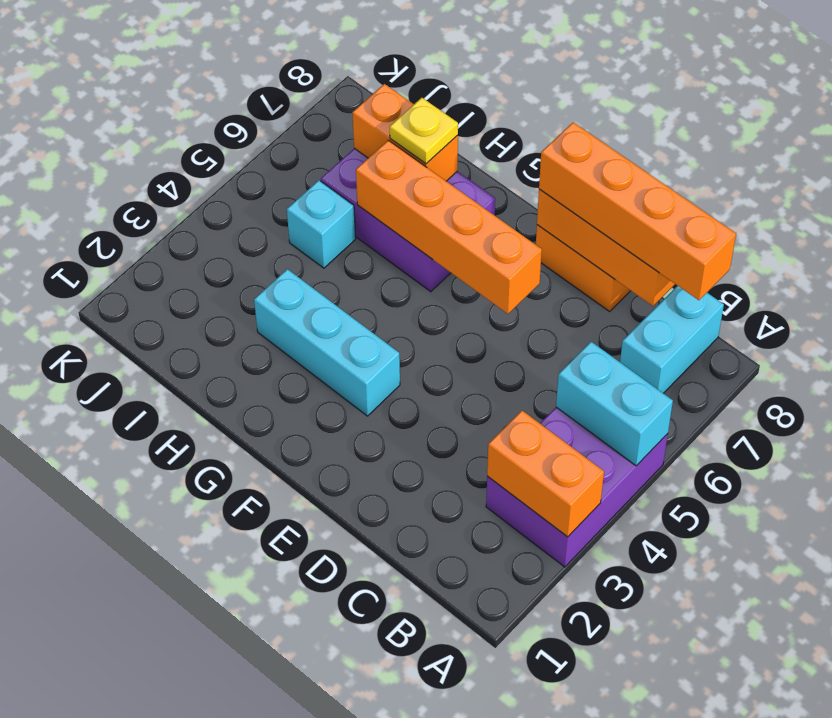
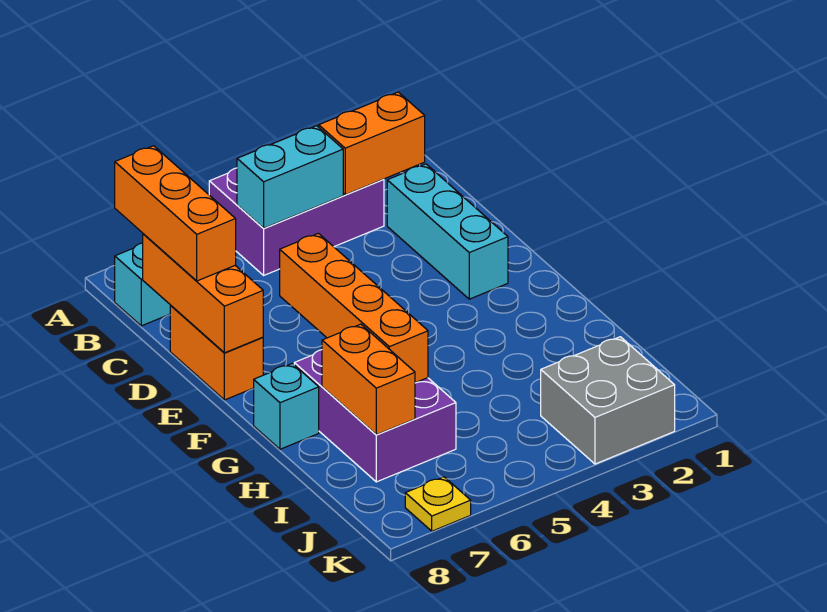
orange brick A3:B3 level 2 -> orange brick B2:B3 level 2
cyan brick A5:B5 level 2 -> cyan brick B4:B5 level 2
orange brick B8:E8 level 3 -> orange brick B8:D8 level 3
cyan brick F3:H3 level 1 -> cyan brick C2:E2 level 1
yellow plate H7 level 3 -> yellow plate K7 level 1
cyan brick I5 level 1 -> cyan brick G8 level 1
none -> grey brick J2:K3 level 1

